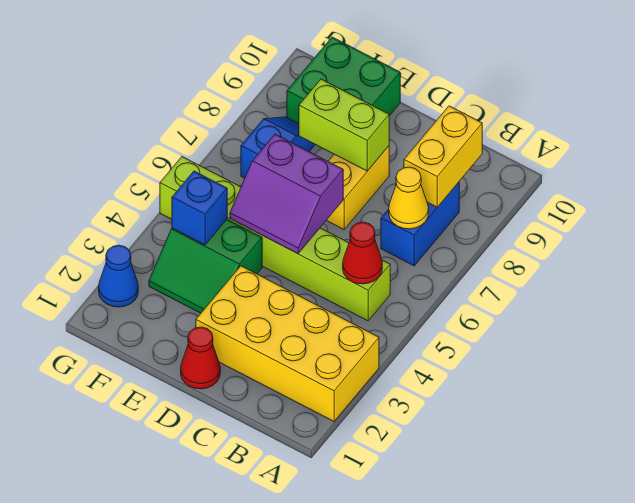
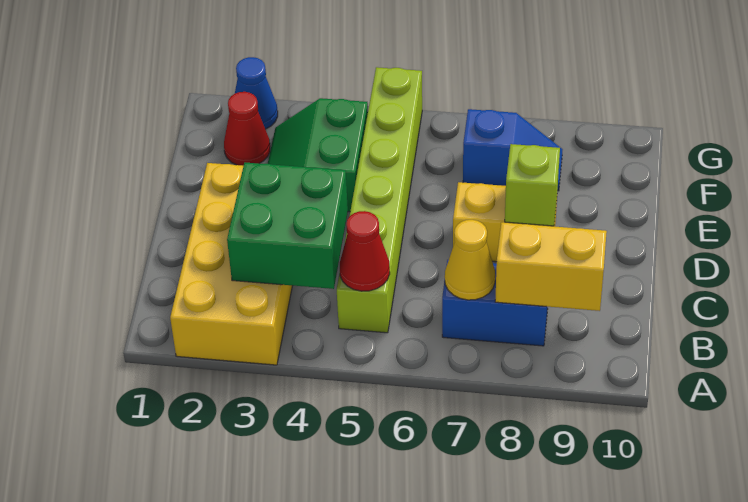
red cone D1 level 1 -> red cone F2 level 1
purple slope D5:E6 level 2 top 6 -> none
lime brick D8:E8 level 2 -> lime brick D8 level 2
green brick E9:F10 level 1 -> green brick B3:C4 level 2
blue brick F4 level 2 -> none

